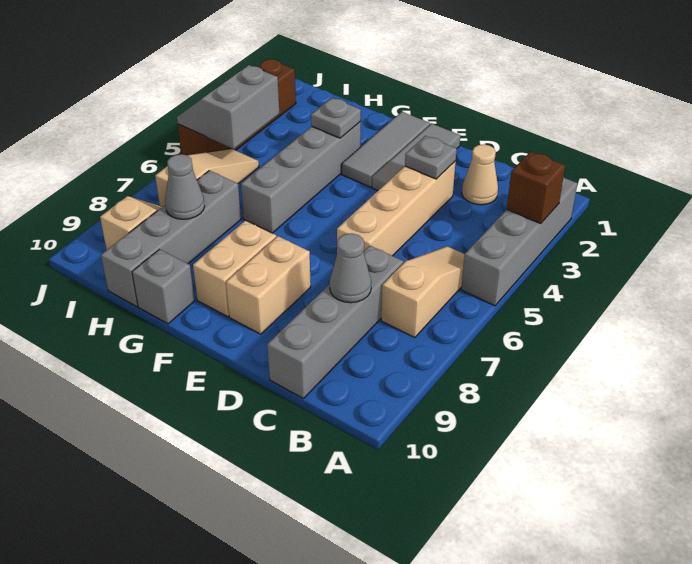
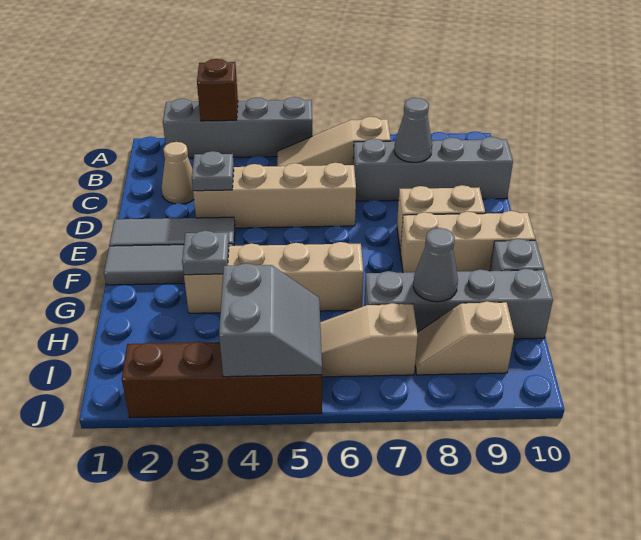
tan brick F8:F9 level 1 -> tan brick F8:F10 level 1
grey brick G3:G6 level 1 -> tan brick G3:G6 level 1
grey slope I4:J5 level 2 top I -> grey slope I4:J5 level 2 top 4

